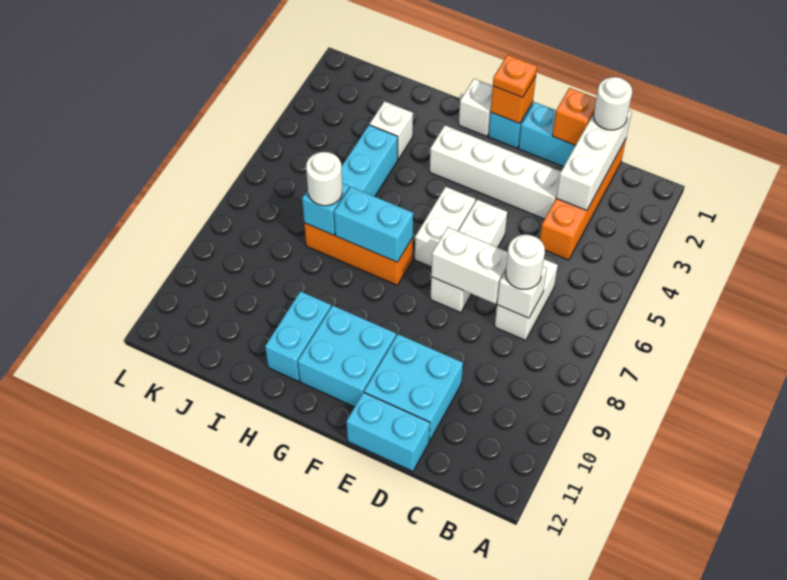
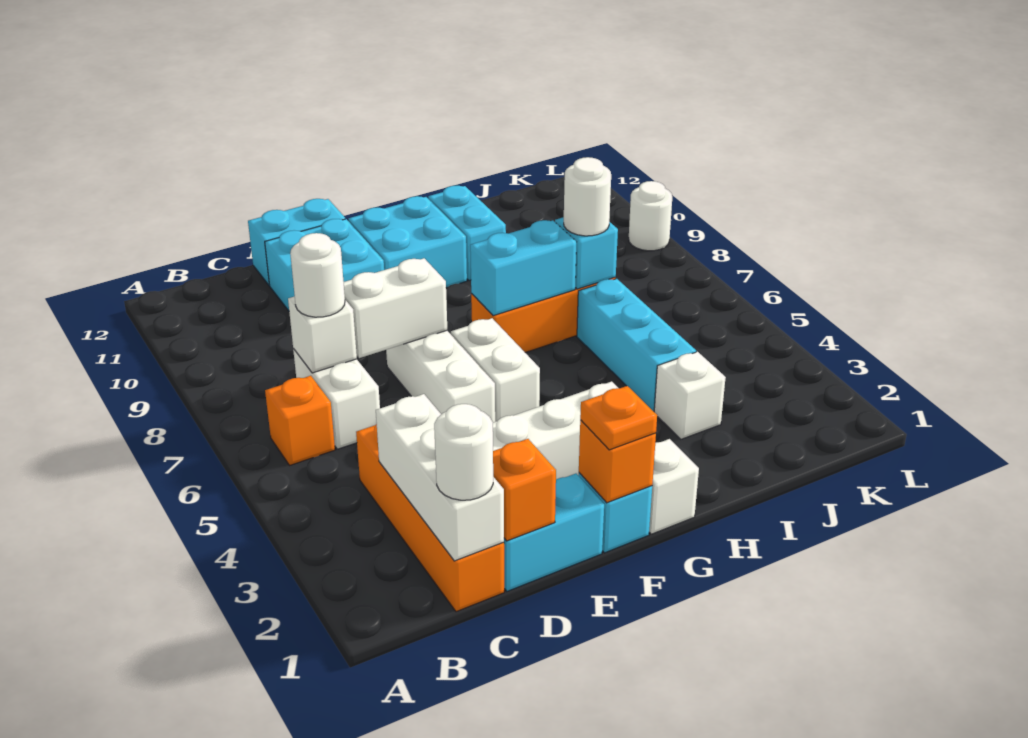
none -> orange brick B6 level 1
none -> white round brick L9 level 1

